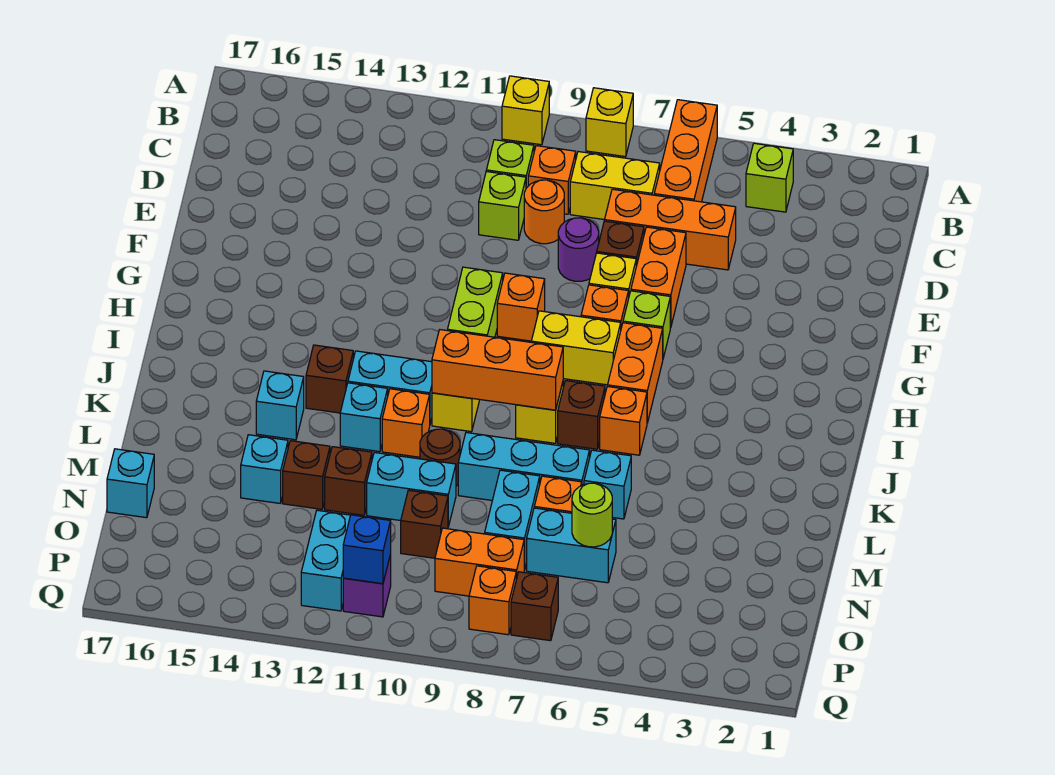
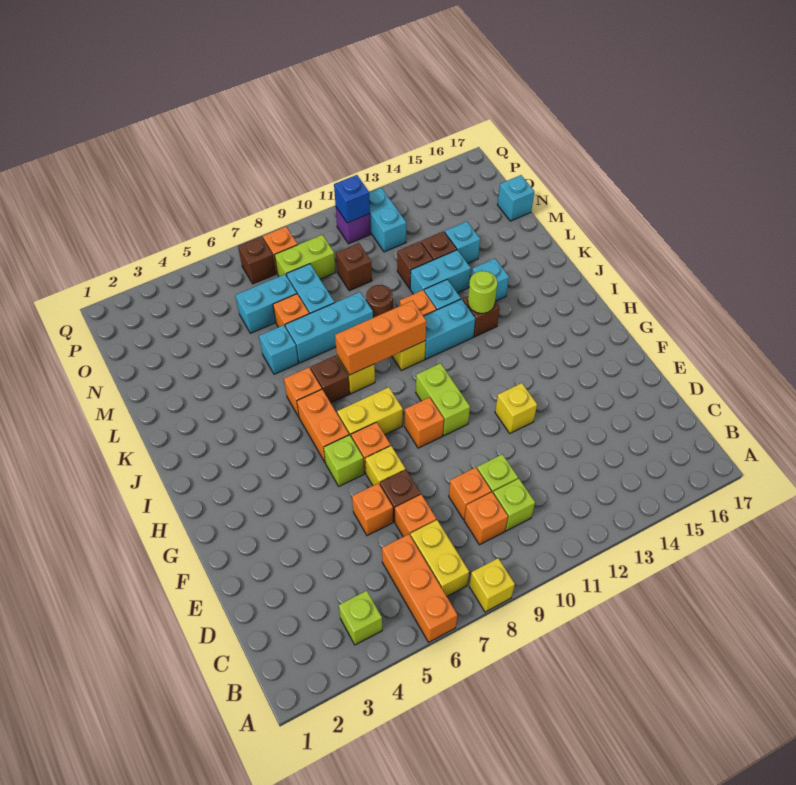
yellow brick A10 level 1 -> yellow brick F12 level 1
yellow brick C7:C8 level 1 -> yellow brick B7:C7 level 1
orange brick D5:D7 level 1 -> orange brick D7 level 1
orange round brick D9 level 1 -> orange brick D9 level 1
orange brick E6:F6 level 1 -> orange brick E6 level 1
purple round brick E8 level 1 -> none
cyan brick M10:M11 level 1 -> cyan brick L12:L13 level 1
lime round brick N6 level 2 -> lime round brick J13 level 2
orange brick O8:O9 level 1 -> lime brick O8:O9 level 1

